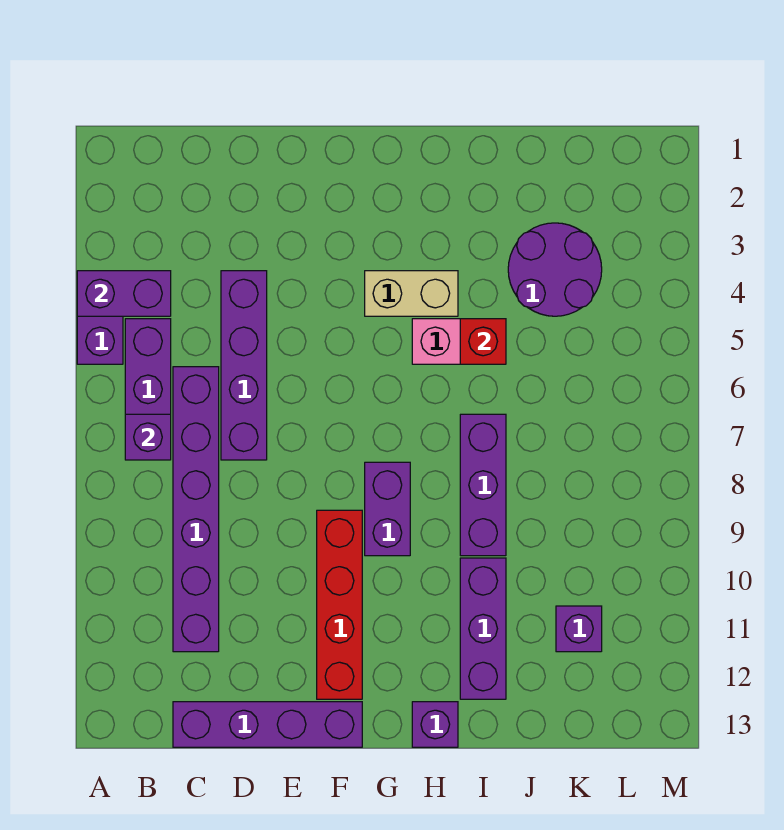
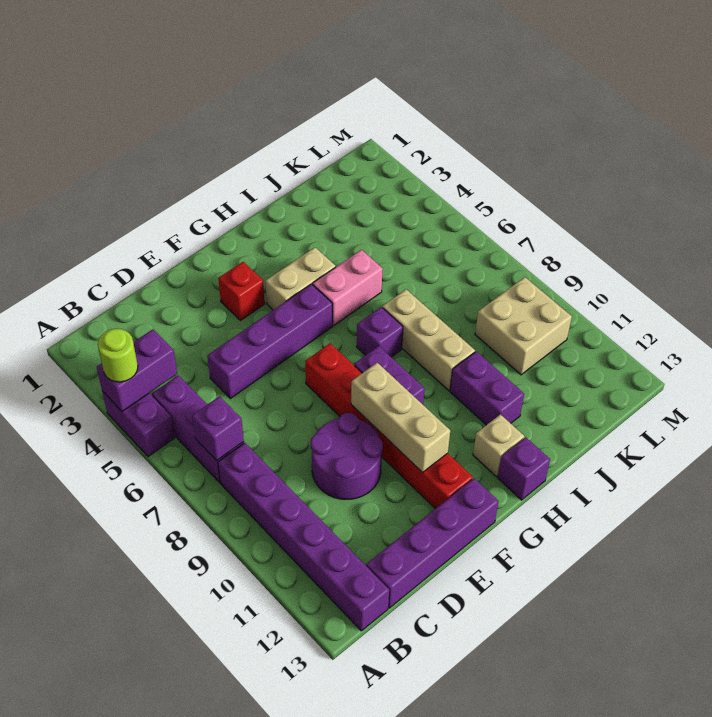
none -> lime round brick A4 level 3
purple brick C6:C11 level 1 -> purple brick B8:B13 level 1
purple brick D4:D7 level 1 -> purple brick D5:G5 level 1
red brick F9:F12 level 1 -> red brick F7:F12 level 1
none -> tan brick F9:F11 level 2
none -> tan brick H12 level 1
red brick I5 level 2 -> red brick F3 level 1
purple brick I7:I9 level 1 -> tan brick I7:I9 level 1
purple brick I10:I12 level 1 -> purple brick I10:I11 level 1
purple round brick J3:K4 level 1 -> purple round brick D9:E10 level 1
none -> tan brick K9:L10 level 1
purple brick K11 level 1 -> purple brick H7 level 1

